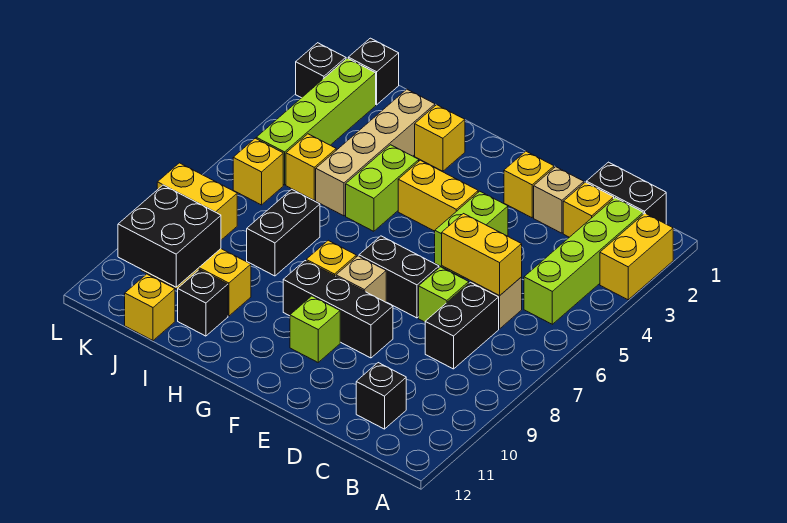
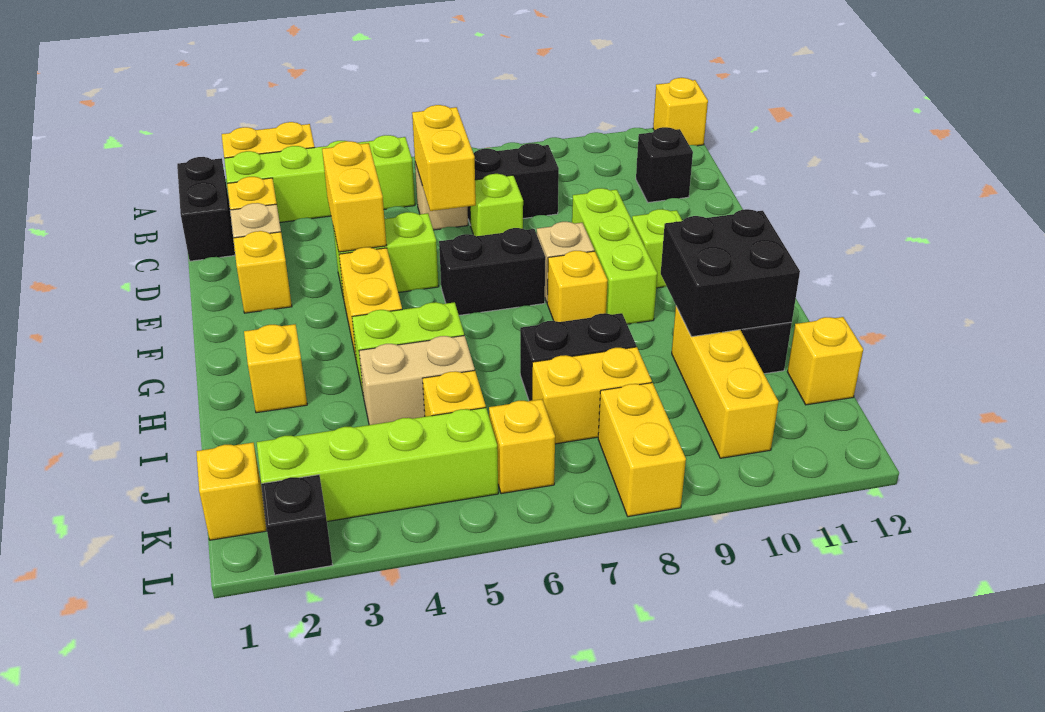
none -> yellow brick A12 level 1
none -> yellow brick D4:E4 level 2
black brick E7:F7 level 1 -> black brick F6:F7 level 1
black brick E9:G9 level 1 -> lime brick E9:G9 level 1
tan brick I2:I5 level 1 -> tan brick I4:I5 level 1
none -> yellow brick J7:J8 level 1
black brick J10:K11 level 2 -> black brick H10:I11 level 2
black brick K1 level 1 -> yellow brick K1 level 1

